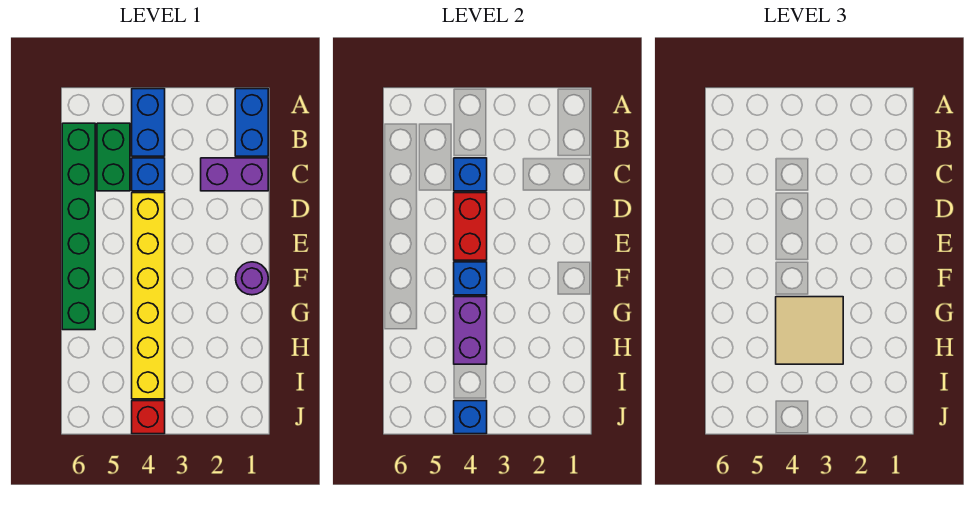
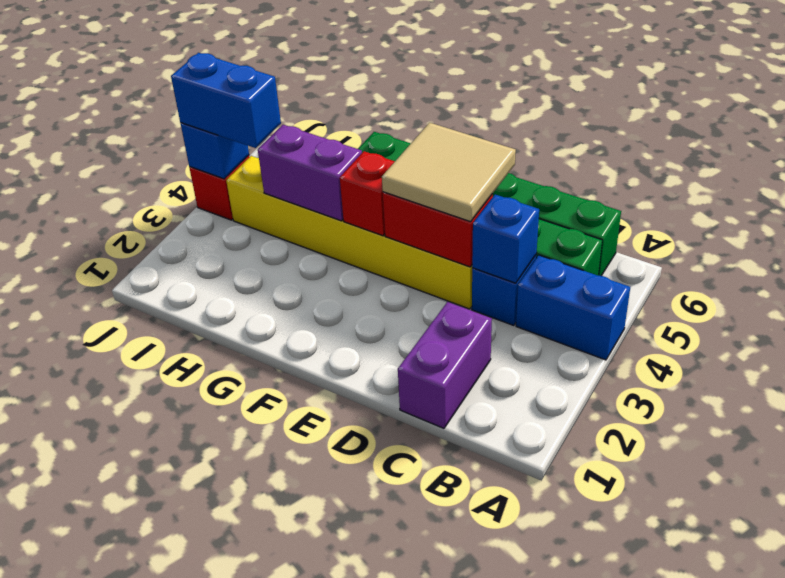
blue brick A1:B1 level 1 -> blue brick I4:J4 level 3
purple round brick F1 level 1 -> none
blue brick F4 level 2 -> red brick F4 level 2
tan tile G3:H4 level 3 -> tan tile D4:E5 level 3

